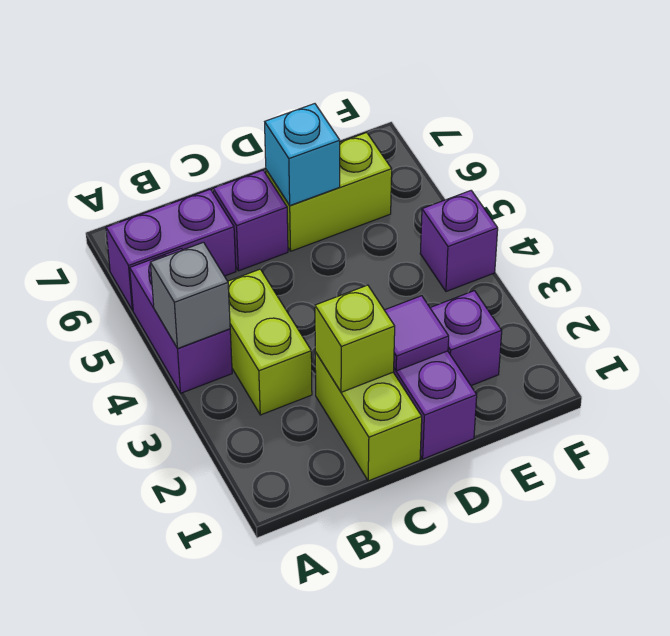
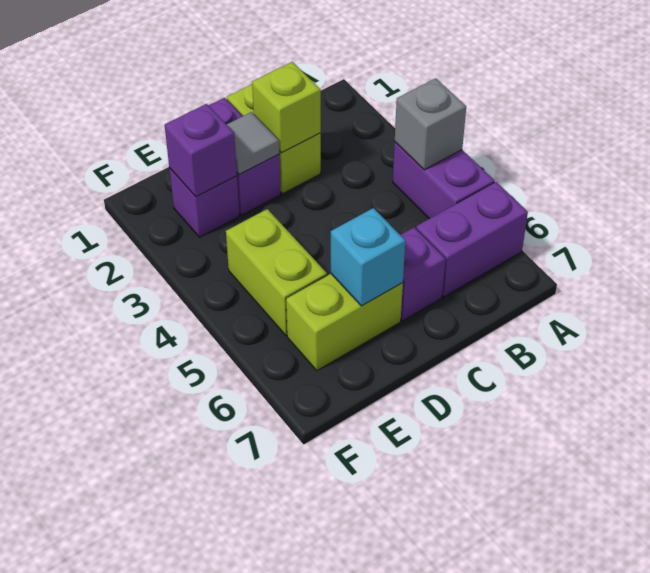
lime brick B3:B4 level 1 -> lime brick E4:E5 level 1
purple tile D2 level 2 -> grey tile D2 level 2
purple brick F4 level 1 -> purple brick E2 level 2

